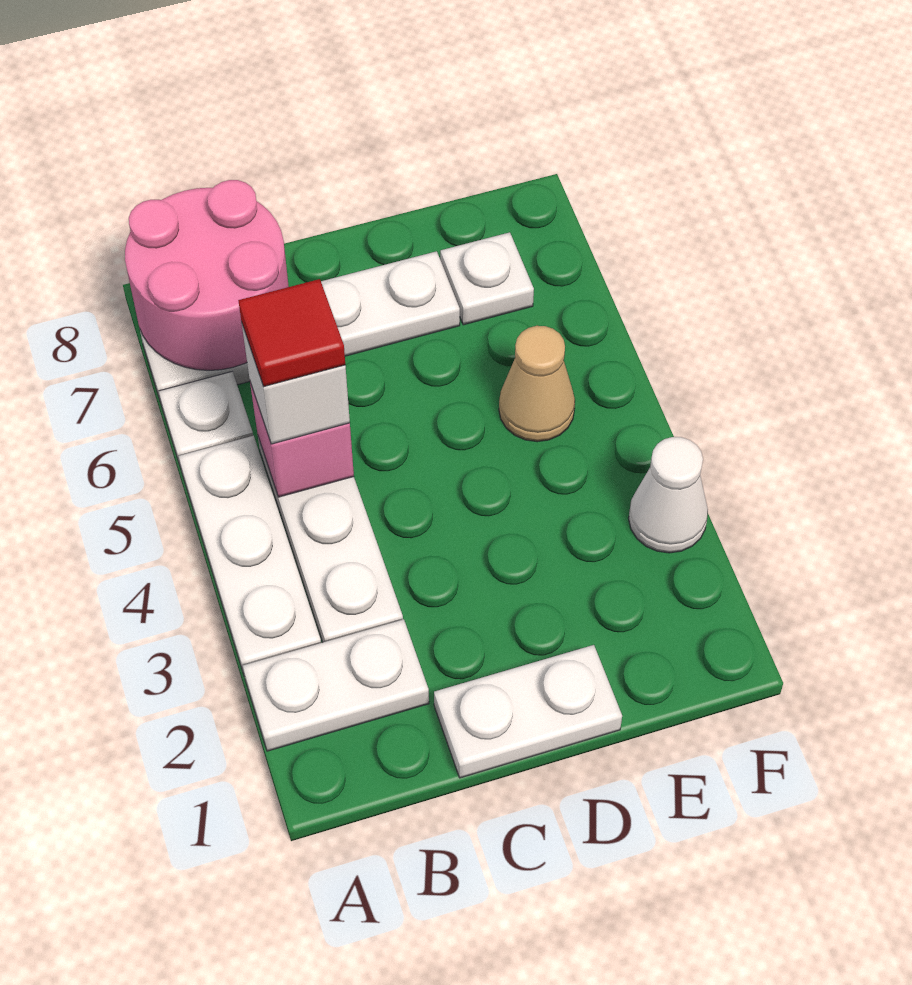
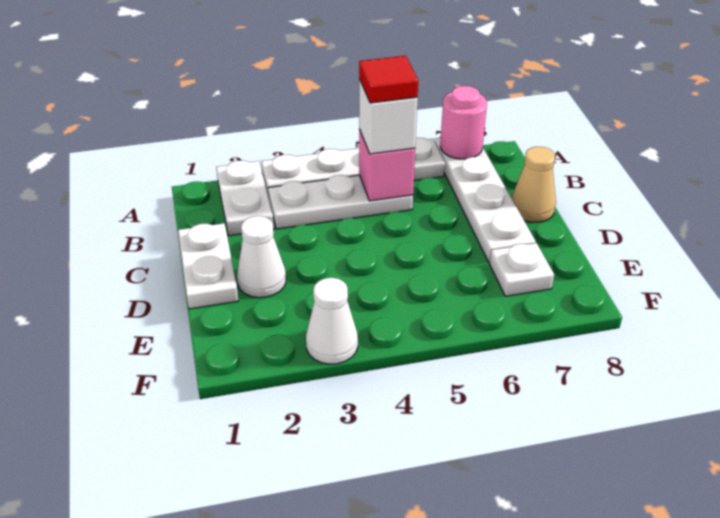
pink round brick A7:B8 level 2 -> pink round brick A7 level 2
none -> white cone D2 level 1
tan cone E5 level 1 -> tan cone C8 level 1

